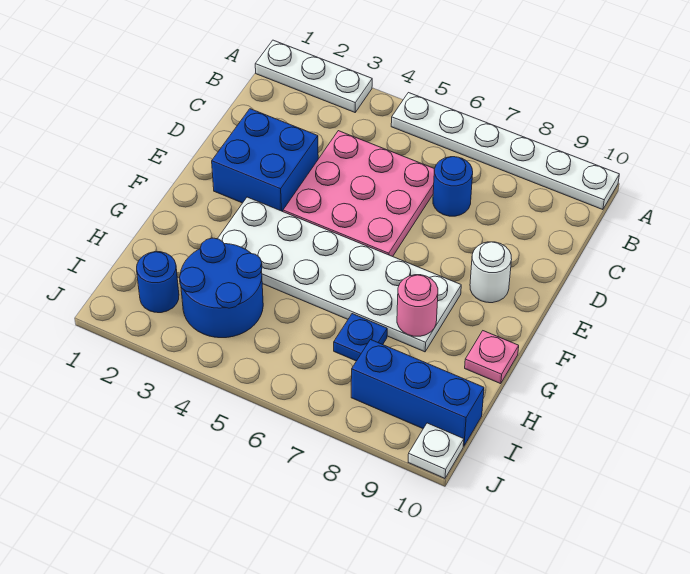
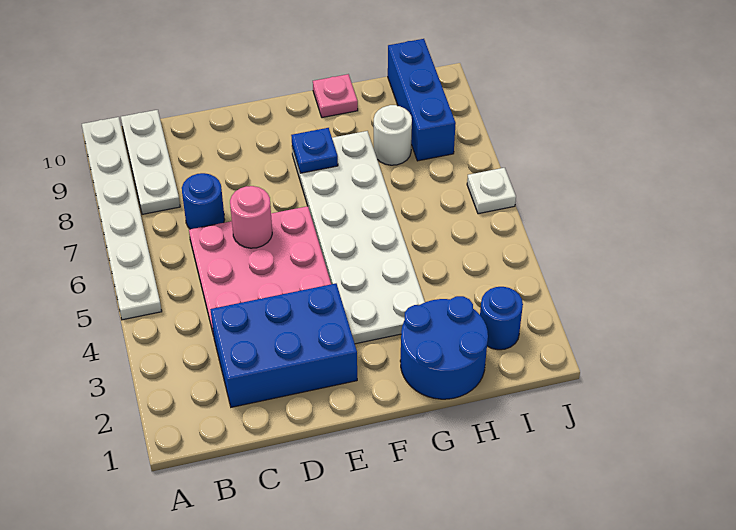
white plate A1:A3 level 1 -> white plate B8:B10 level 1
blue brick D2:E3 level 1 -> blue brick C2:E3 level 1
white round brick E9 level 1 -> white round brick H8 level 1
pink round brick G8 level 2 -> pink round brick D6 level 2
blue round brick H3:I4 level 1 -> blue round brick G1:H2 level 1
blue plate H7 level 1 -> blue plate F8 level 2
white plate J10 level 1 -> white plate J6 level 1

